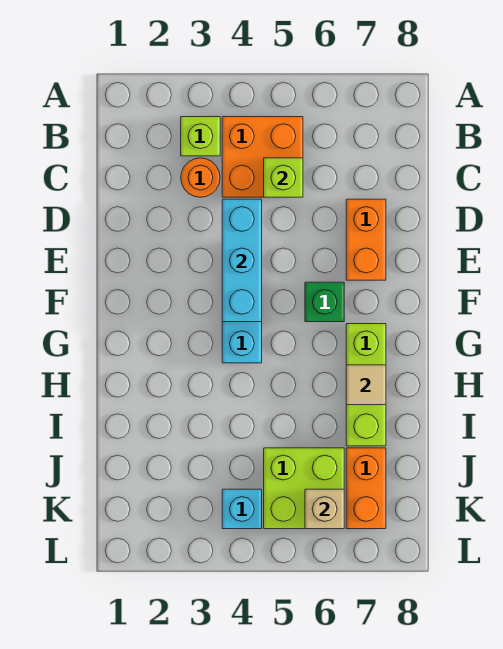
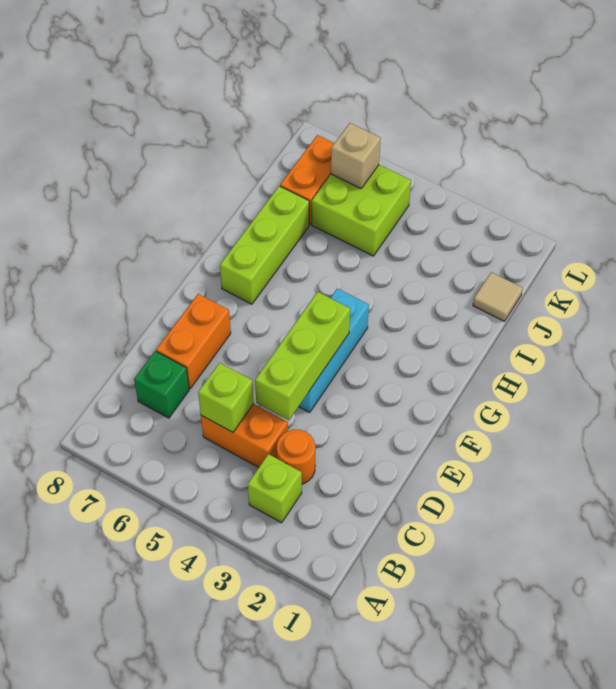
orange brick B4:C5 level 1 -> orange brick C4:C5 level 1
cyan brick D4:F4 level 2 -> lime brick D4:F4 level 2
green brick F6 level 1 -> green brick C7 level 1
tan tile H7 level 2 -> tan tile J1 level 1
cyan brick K4 level 1 -> none

